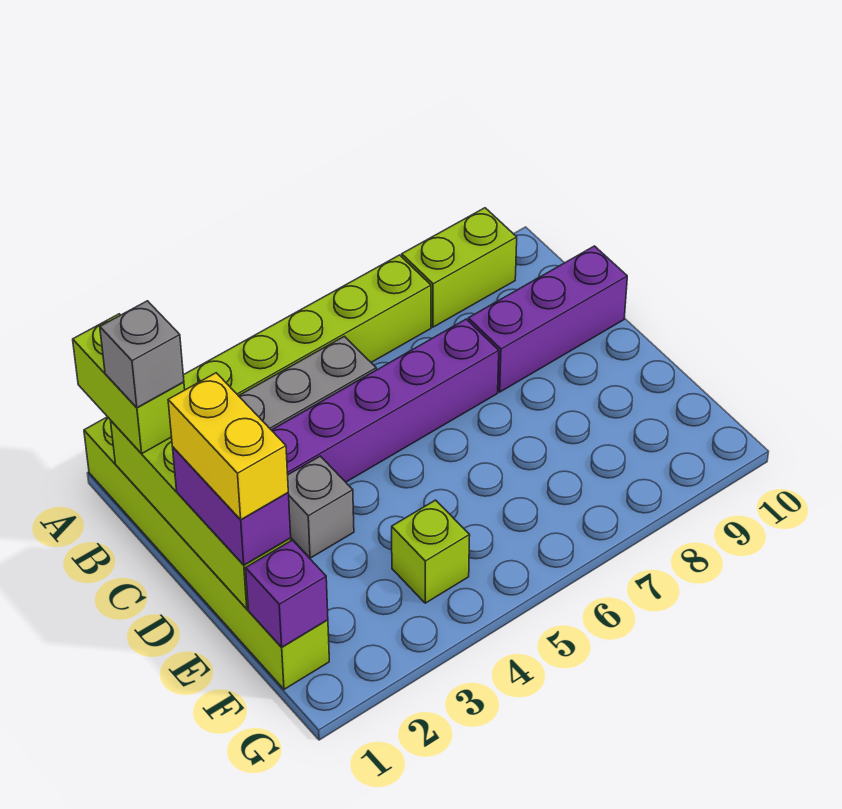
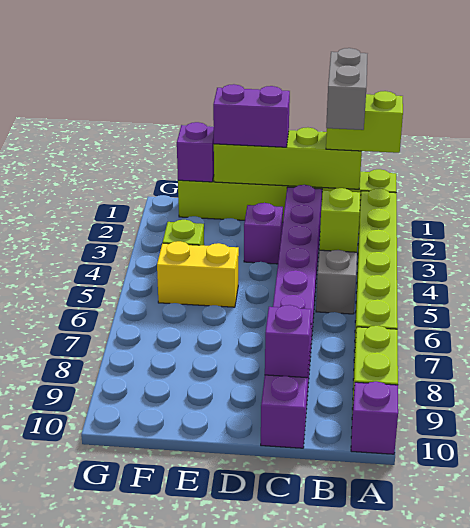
none -> purple brick A10 level 1
grey brick B1 level 4 -> grey brick B1:B2 level 4
none -> lime brick B4 level 2
none -> purple brick C9 level 2
yellow brick D1:E1 level 4 -> yellow brick E5:F5 level 1
grey brick D3 level 1 -> purple brick D3 level 1

